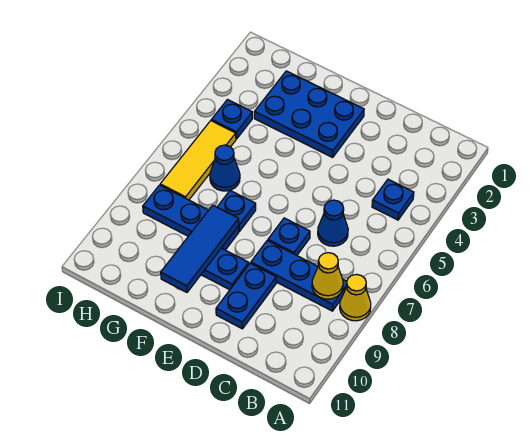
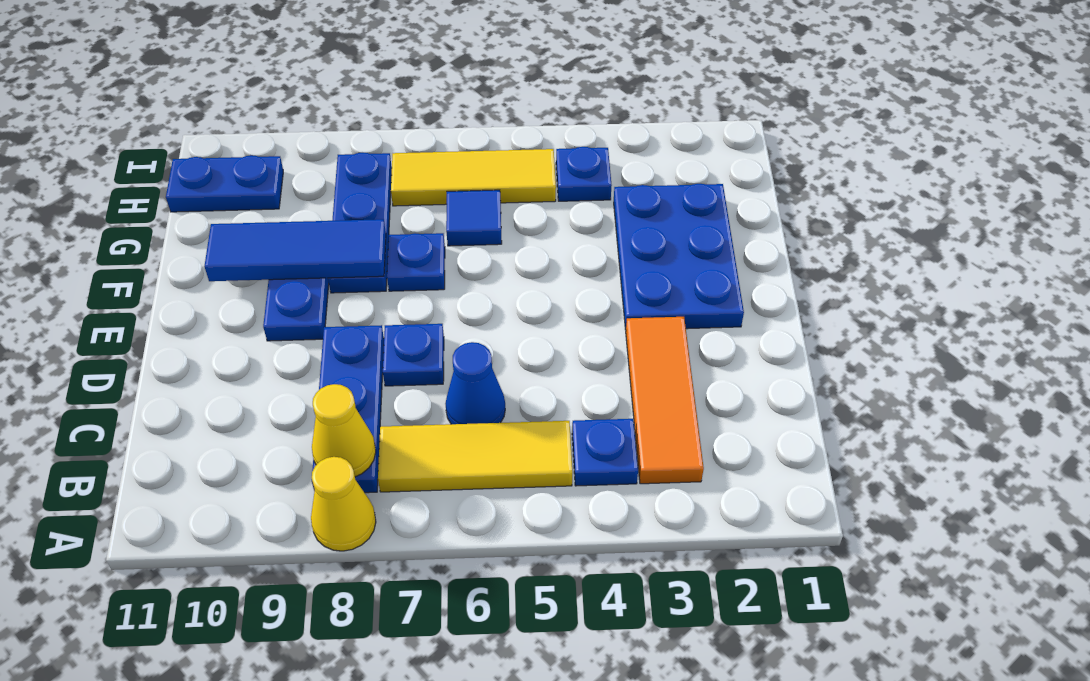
none -> orange tile B3:D3 level 1
none -> yellow tile B5:B7 level 1
blue plate D9:D10 level 1 -> blue plate H10:H11 level 1
blue cone G6 level 1 -> blue tile G6 level 1

